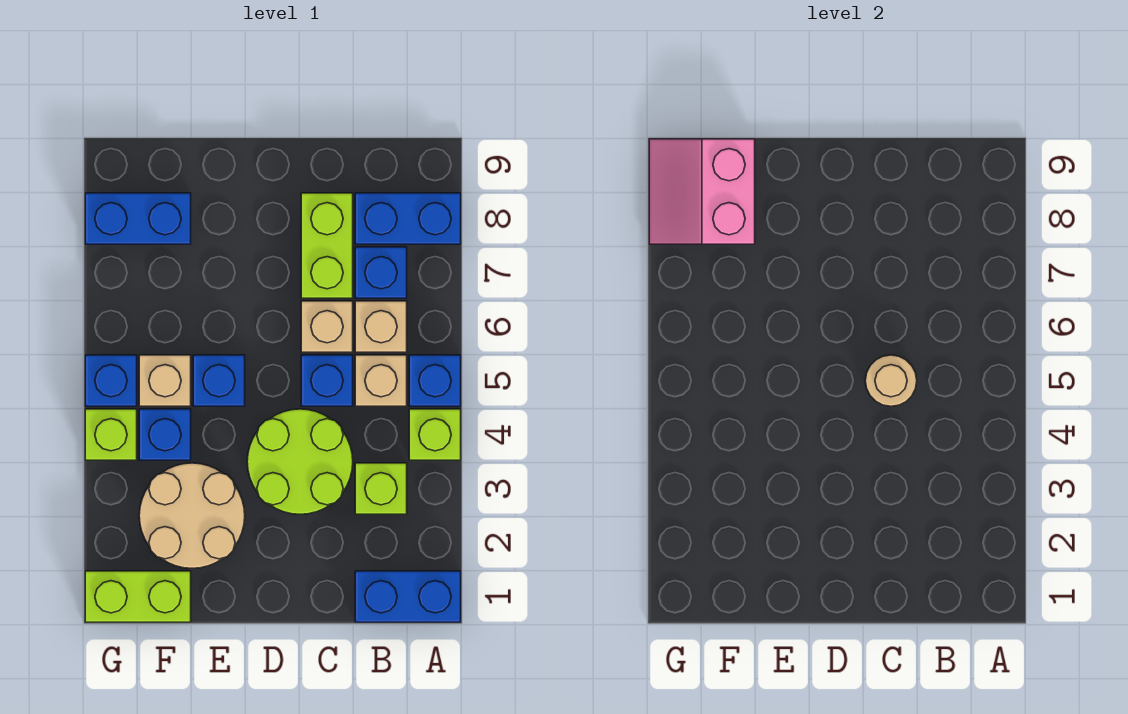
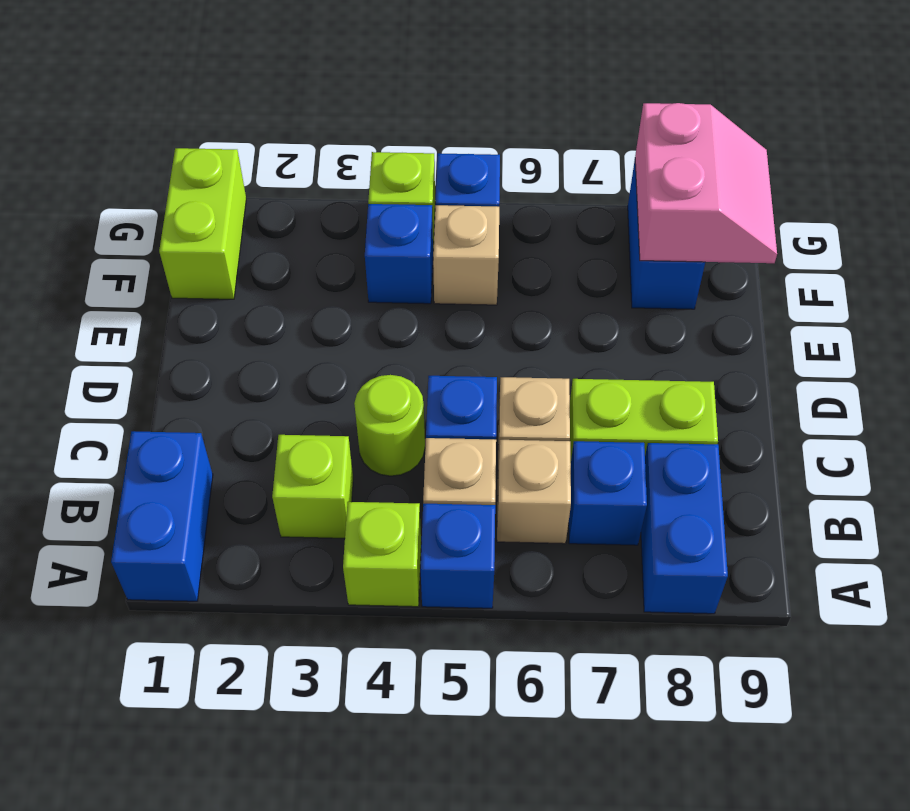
lime round brick C3:D4 level 1 -> lime round brick C4 level 1
tan round brick C5 level 2 -> none
tan round brick E2:F3 level 1 -> none
blue brick E5 level 1 -> none
pink slope F8:G9 level 2 top F -> pink slope F8:G9 level 2 top 8

